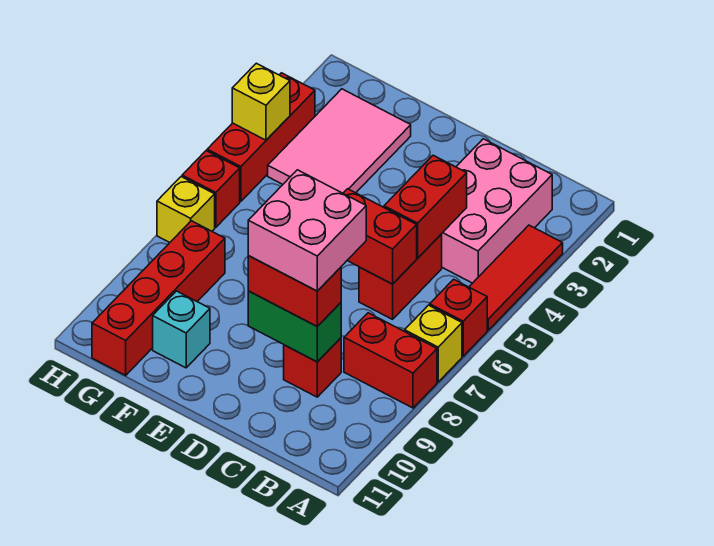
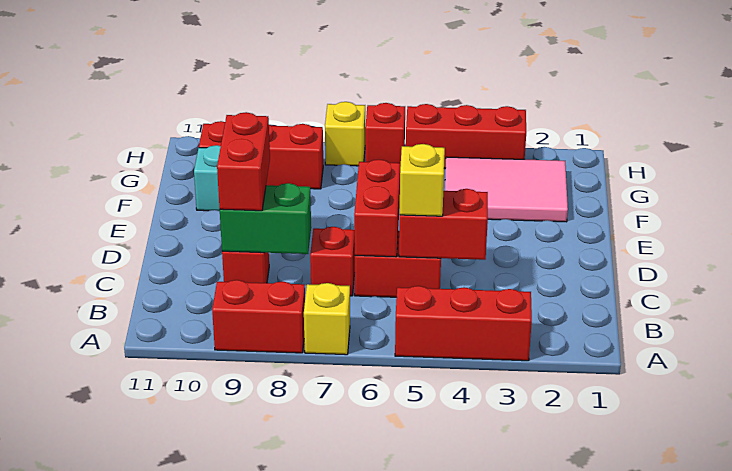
red tile A3:A5 level 1 -> red brick A3:A5 level 1
red brick A6 level 1 -> red brick C7 level 1
red brick A8:B8 level 1 -> red brick A8:A9 level 1
pink brick B2:C4 level 1 -> none
pink brick C8:D9 level 4 -> none
green brick C9:D9 level 2 -> green brick C8:C9 level 2
red brick G8:G11 level 1 -> red brick G8:G10 level 1
yellow brick H4 level 2 -> yellow brick C5 level 3

